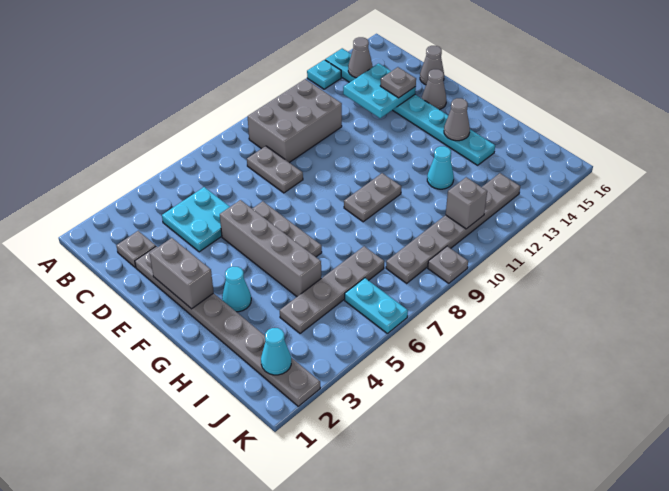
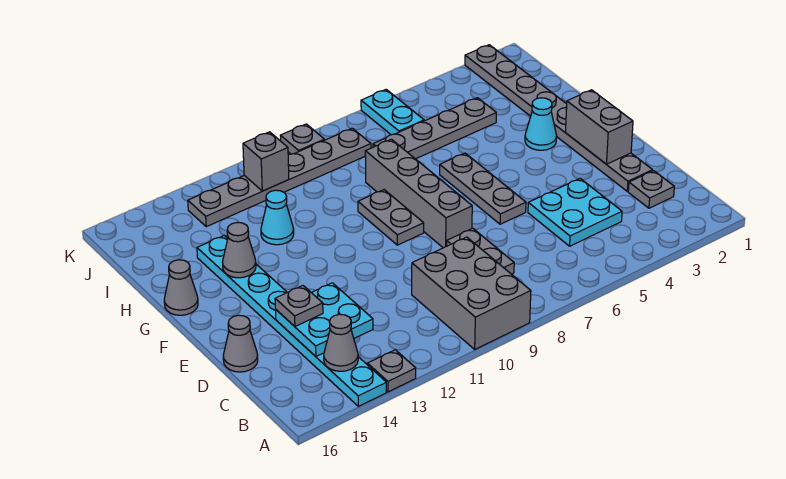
cyan plate A13 level 1 -> grey plate A13 level 1
grey brick B9:C11 level 1 -> grey brick A9:C10 level 1
grey brick E5:H5 level 1 -> grey brick E8:H8 level 1
grey cone E15 level 1 -> grey cone G16 level 1
grey plate G9:G10 level 1 -> grey plate F9:G9 level 1
cyan cone J2 level 2 -> none

